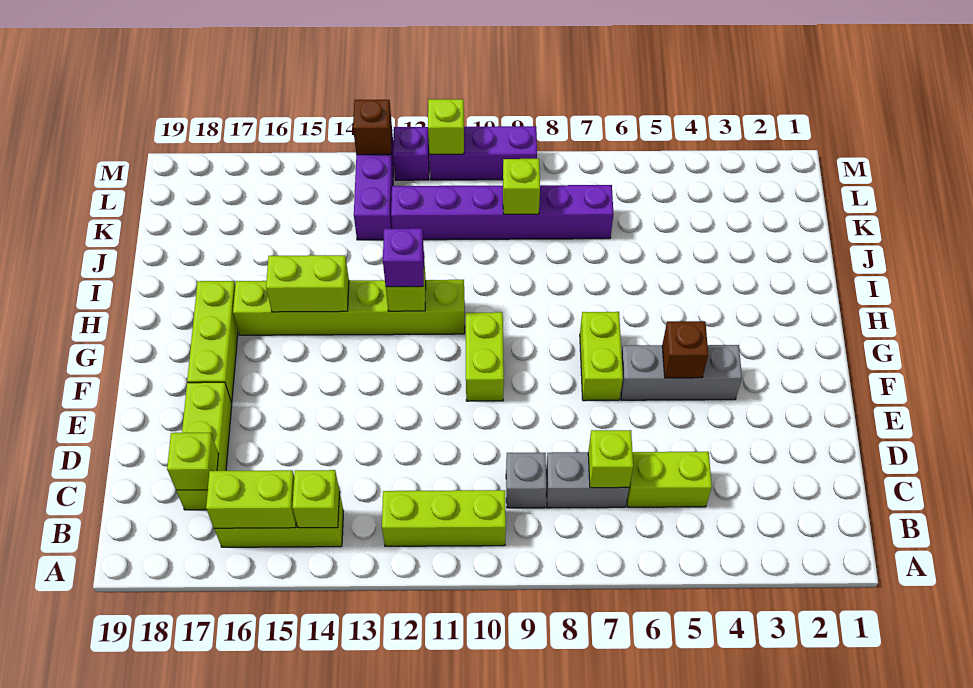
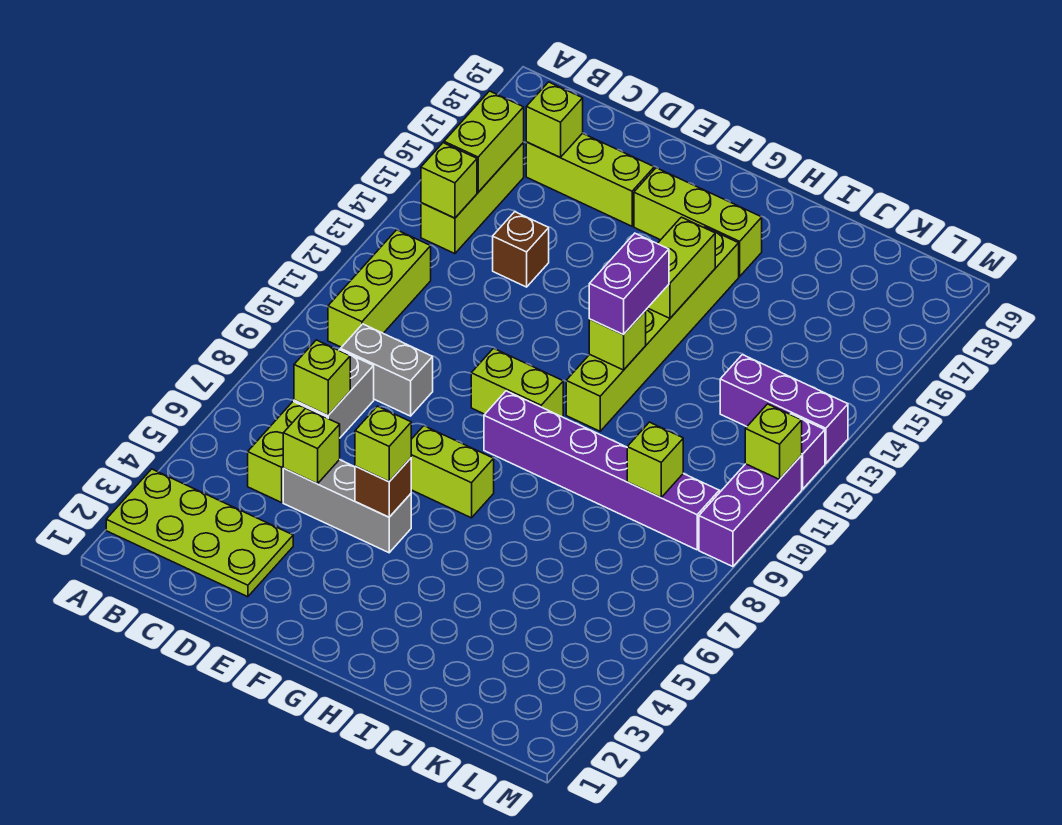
none -> lime plate A2:D3 level 1
grey brick C9 level 1 -> grey brick C9:D9 level 1
none -> lime brick D5 level 2
grey brick F4:F6 level 1 -> grey brick D5:F5 level 1
none -> lime brick F5 level 3
purple brick H12 level 3 -> purple brick H12:H13 level 3
purple brick K7:K12 level 1 -> purple brick G9:L9 level 1
brown brick M13 level 2 -> brown brick D14 level 1

